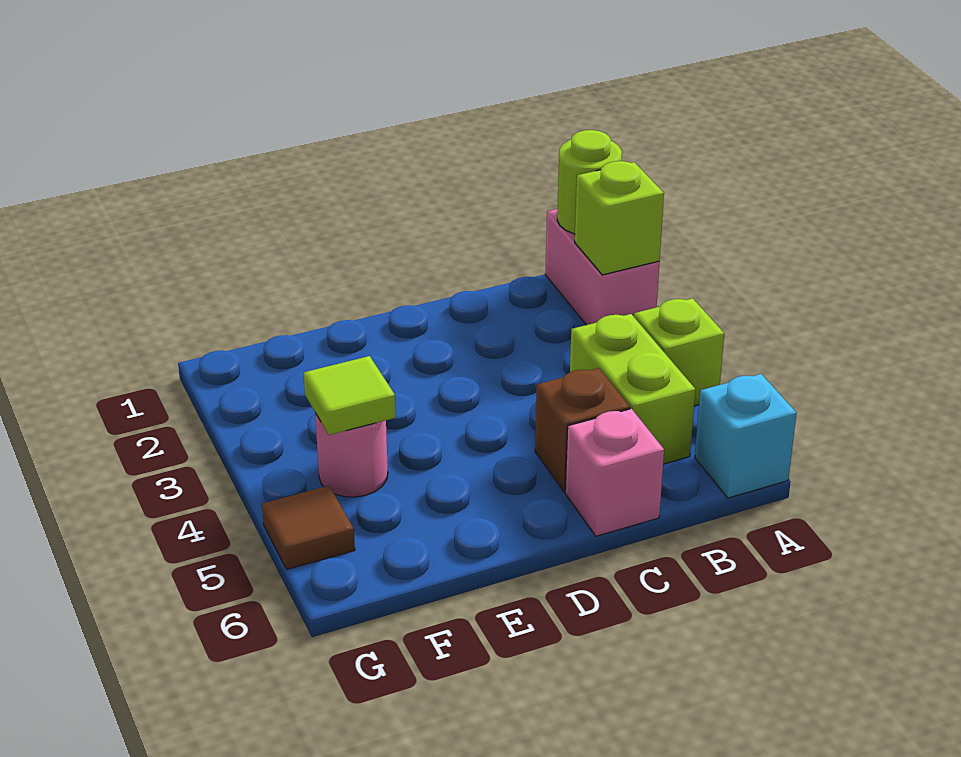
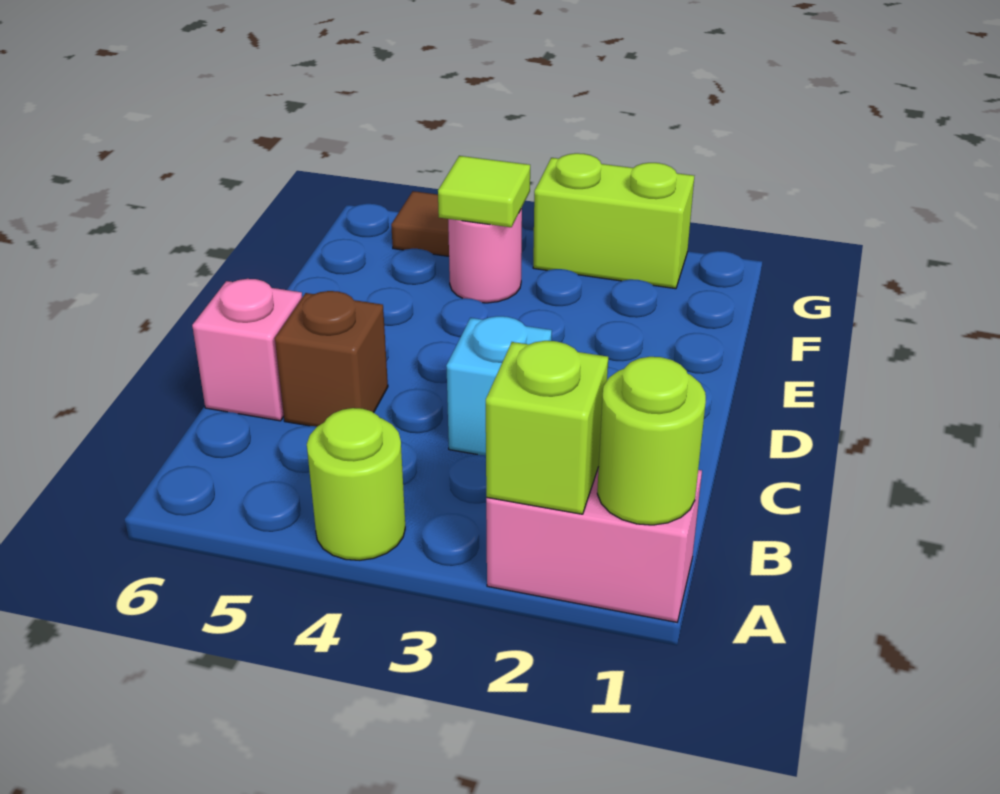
lime brick A4 level 1 -> lime round brick A4 level 1
cyan brick A6 level 1 -> cyan brick C3 level 1
lime brick B4:B5 level 1 -> lime brick G2:G3 level 1

